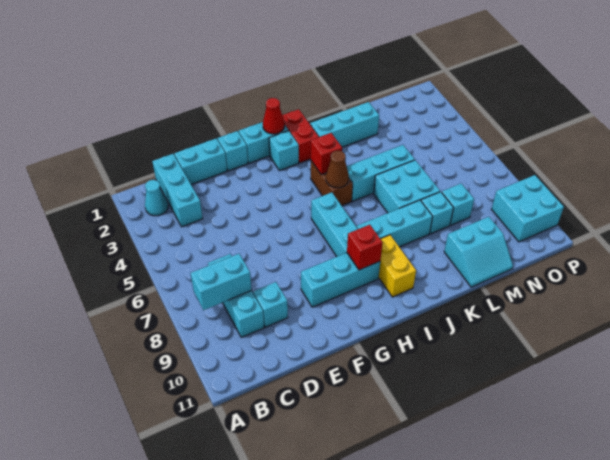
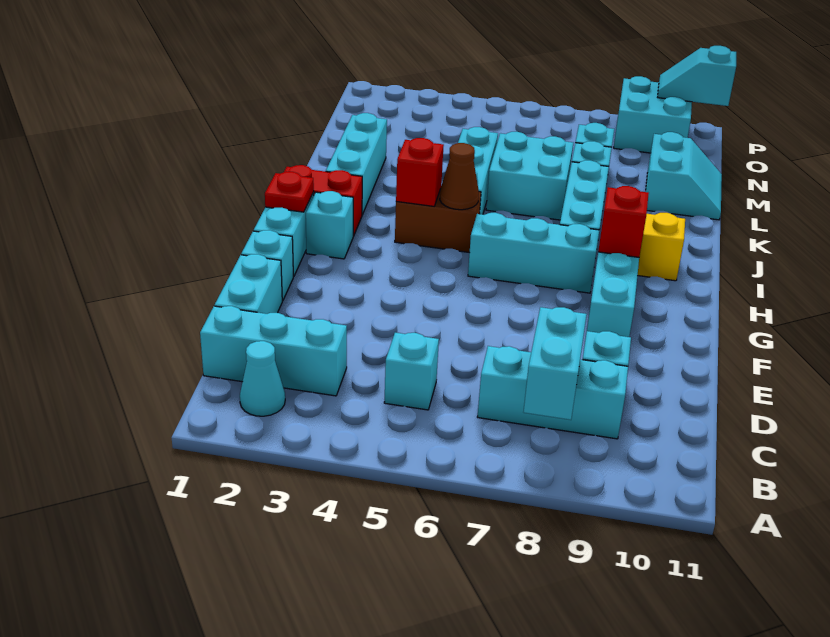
none -> cyan brick C5 level 1
red cone H1 level 2 -> red plate H1 level 2
none -> cyan slope P10:P11 level 2 top 11

